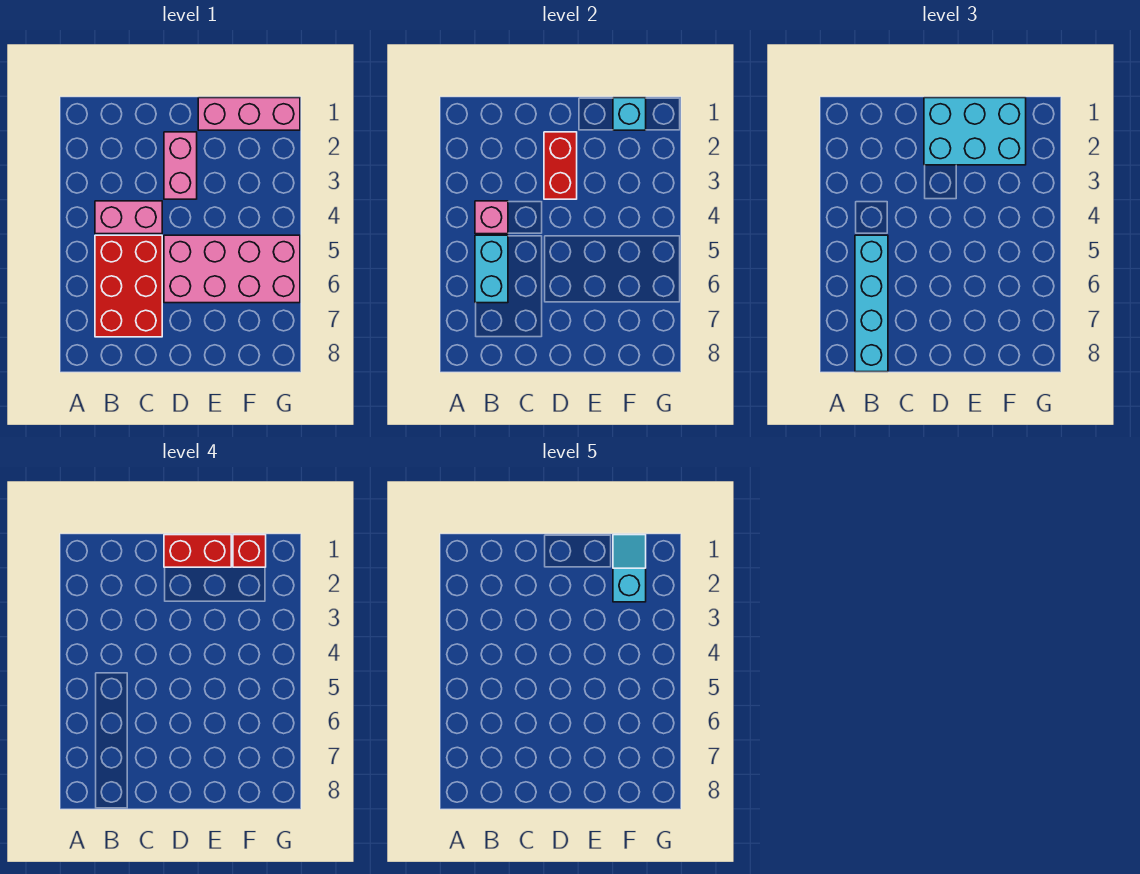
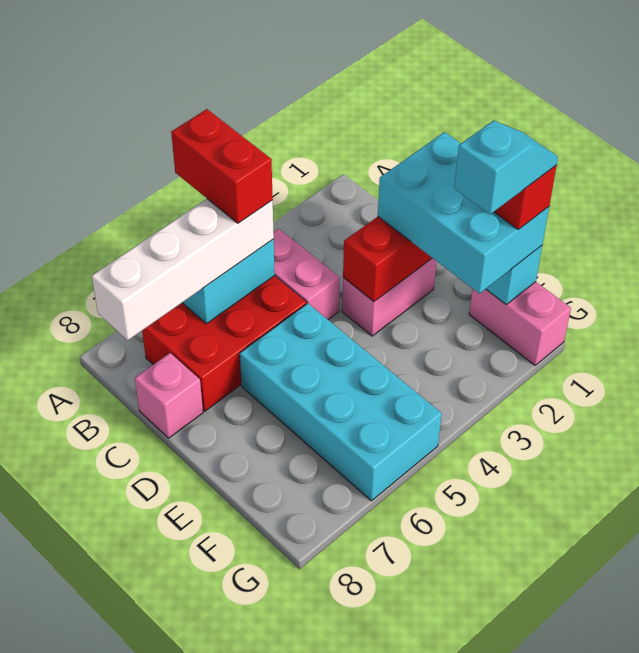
pink brick B4 level 2 -> pink brick C8 level 1
cyan brick B5:B8 level 3 -> white brick B5:B8 level 3
red brick D1:E1 level 4 -> red brick A5:B5 level 4
pink brick D5:G6 level 1 -> cyan brick D5:G6 level 1
pink brick E1:G1 level 1 -> pink brick F1:G1 level 1

